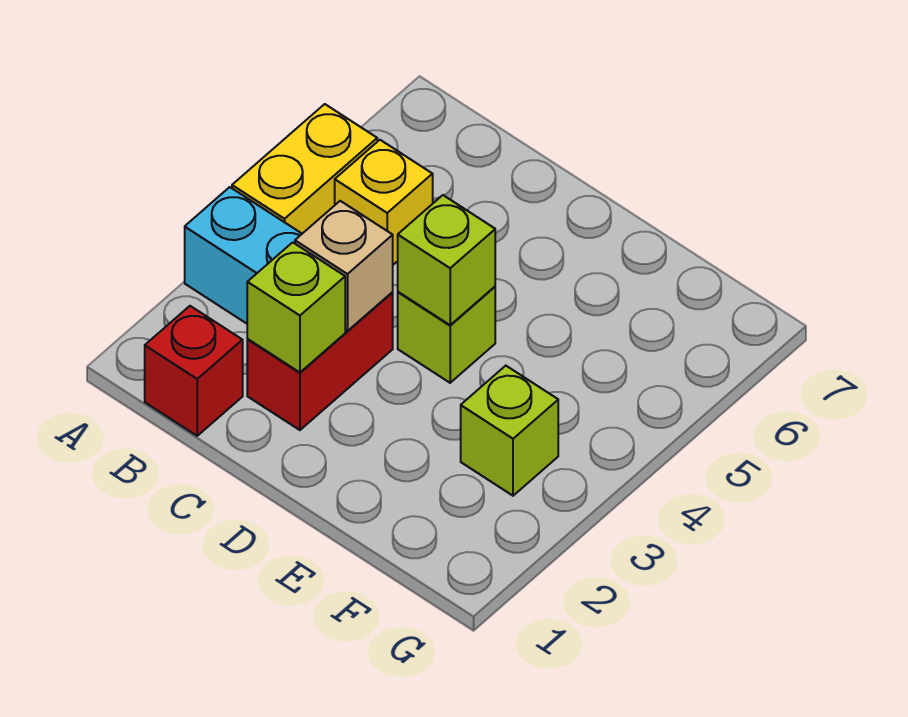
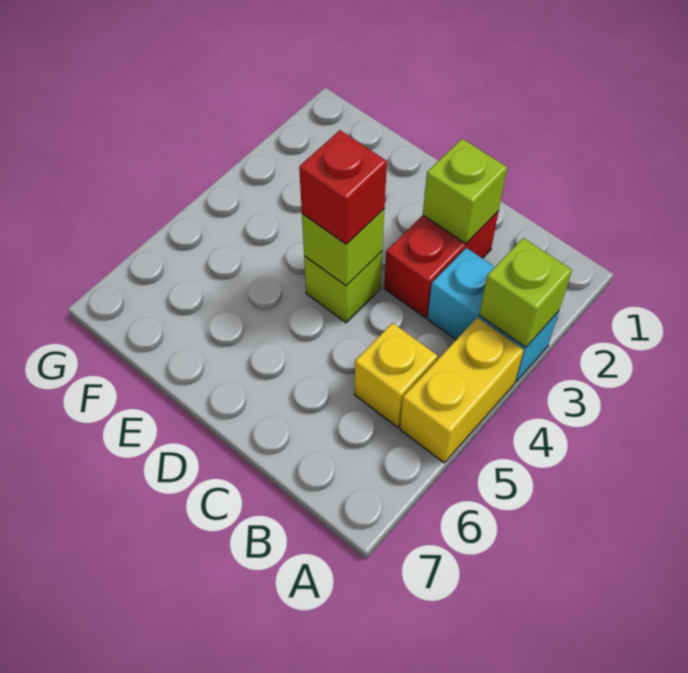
red brick B1 level 1 -> red brick D4 level 3
tan brick C3 level 2 -> none
lime brick F3 level 1 -> lime brick A3 level 2

